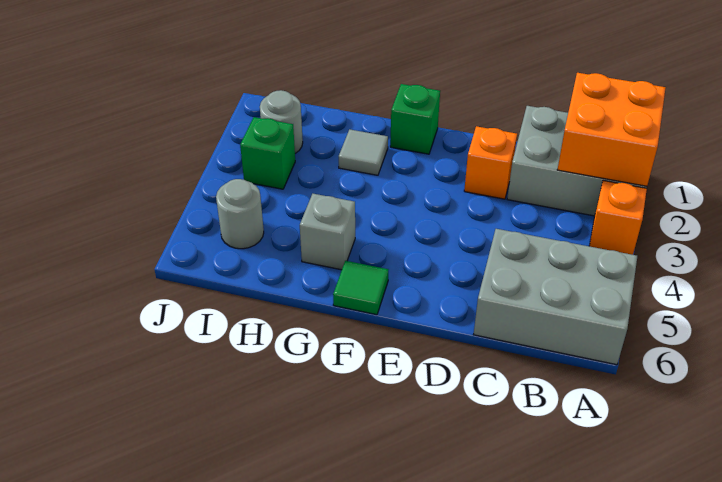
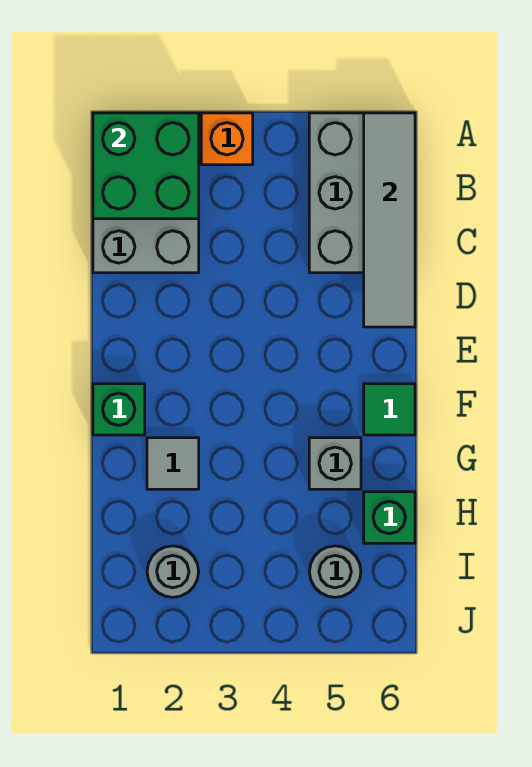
orange brick A1:B2 level 2 -> green brick A1:B2 level 2
none -> grey tile A6:D6 level 2
orange brick D2 level 1 -> none
green brick I3 level 1 -> green brick H6 level 1

